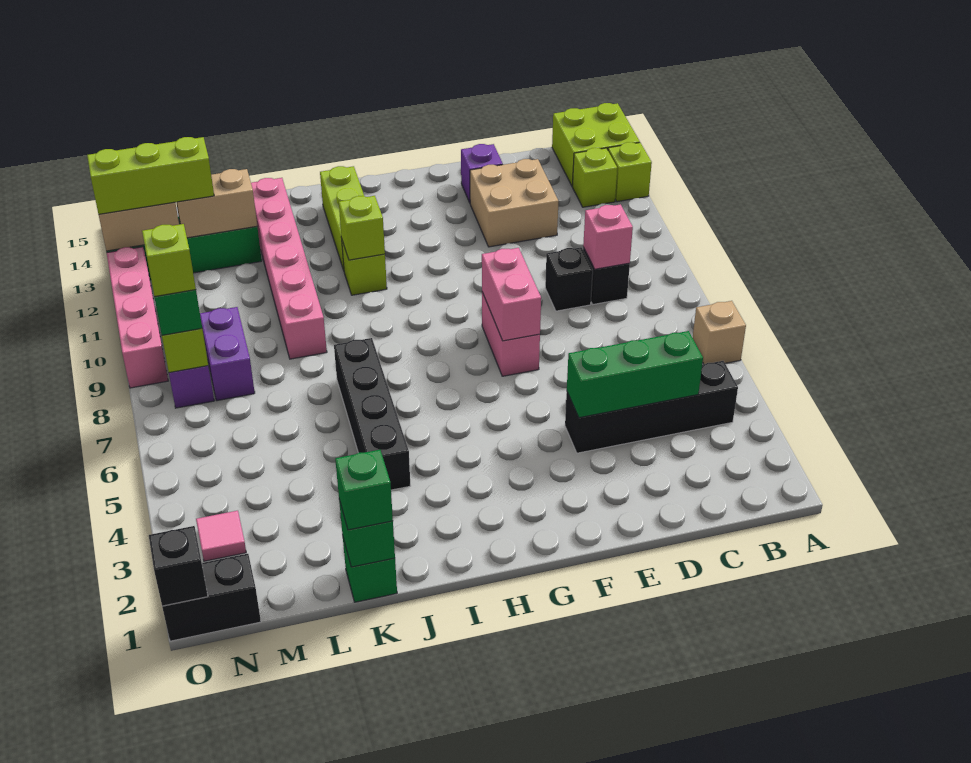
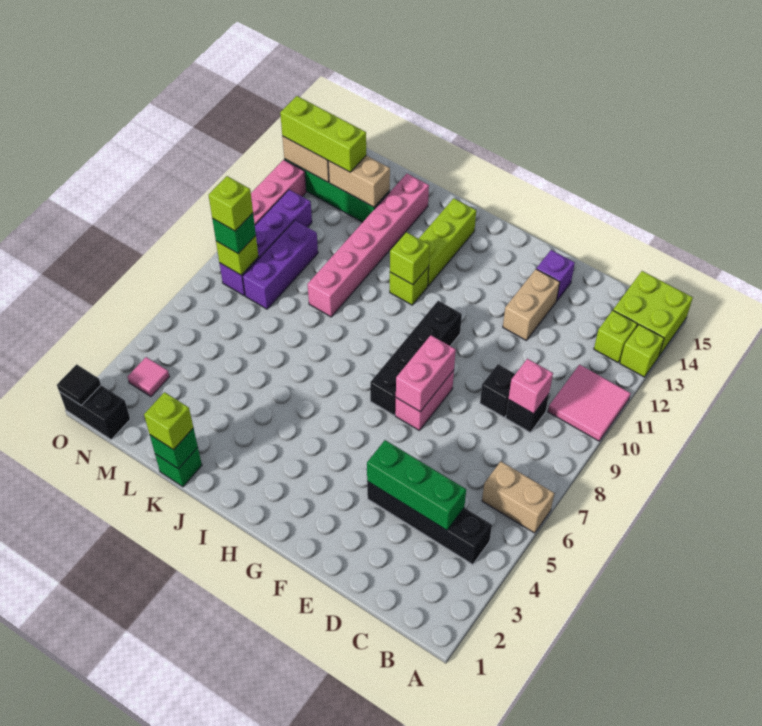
tan brick A6 level 1 -> tan brick A6:B6 level 1
none -> pink tile A10:B11 level 1
tan brick D12:E13 level 1 -> tan brick E12:E13 level 1
black brick J4:J7 level 1 -> black brick G7:G10 level 1
green brick K1 level 3 -> lime brick K1 level 3
purple brick M8:M9 level 1 -> purple brick M8:M10 level 1
black brick O1 level 2 -> black tile O1 level 2

